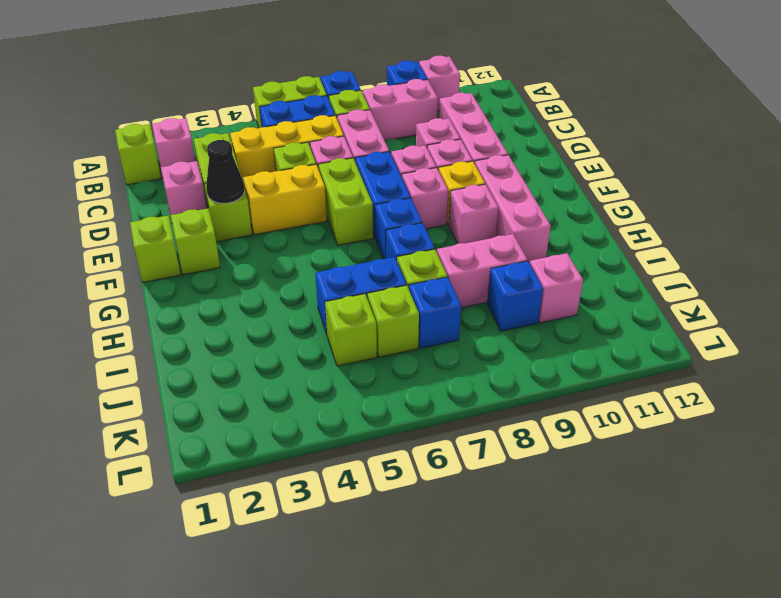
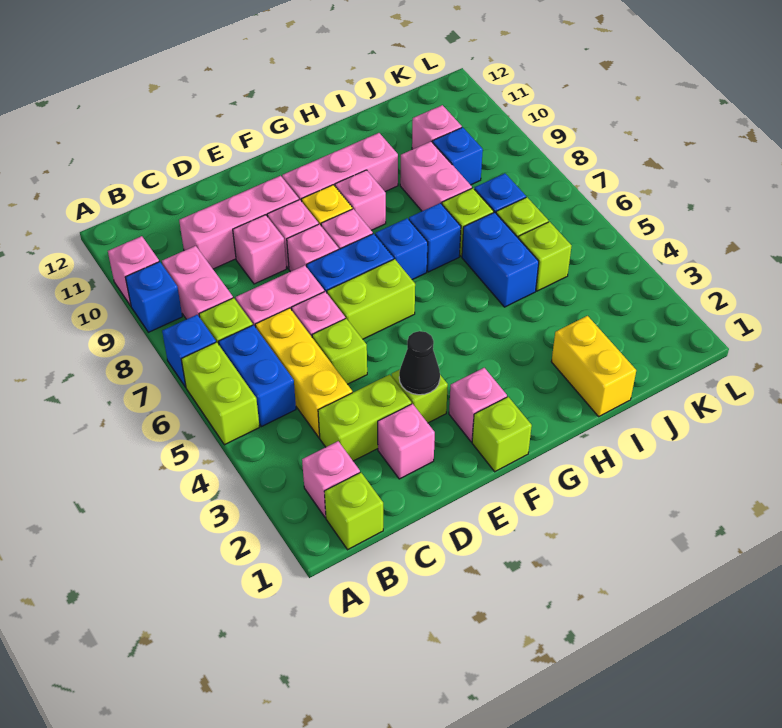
yellow brick E4:E5 level 1 -> yellow brick I1:I2 level 1
lime brick F2 level 1 -> pink brick F2 level 1

